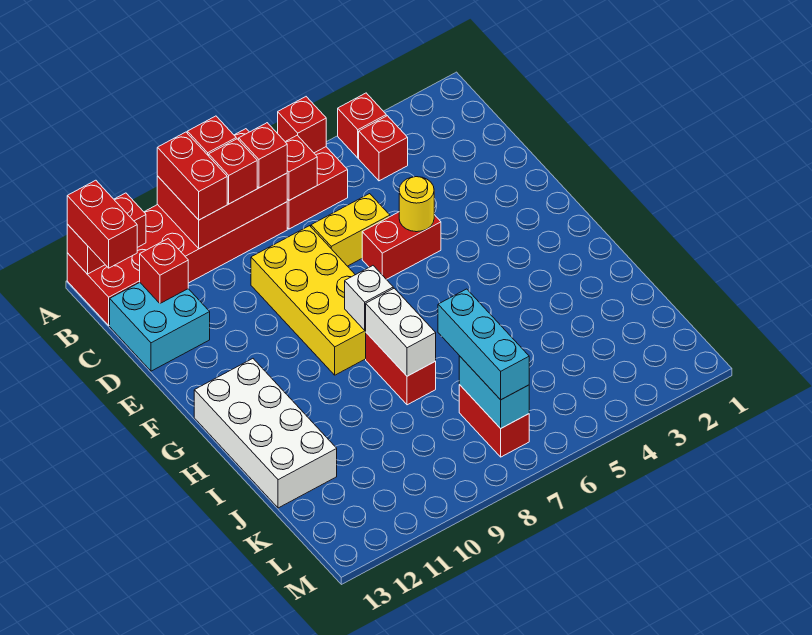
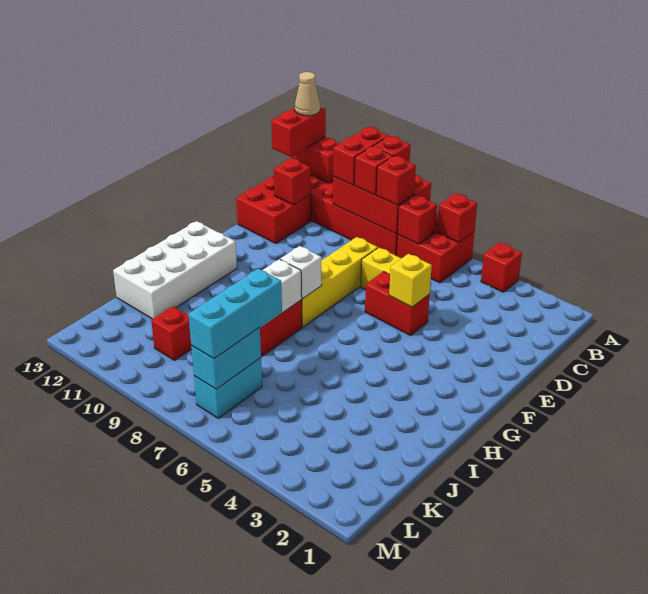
none -> tan cone A13 level 4
red brick B4 level 1 -> red brick K10 level 1
cyan brick C12:D13 level 1 -> red brick C12:D13 level 1
yellow brick D8:G9 level 1 -> yellow brick D8:G8 level 1
yellow round brick E5 level 2 -> yellow brick E5 level 2
red brick K7:L7 level 1 -> cyan brick K7:L7 level 1

